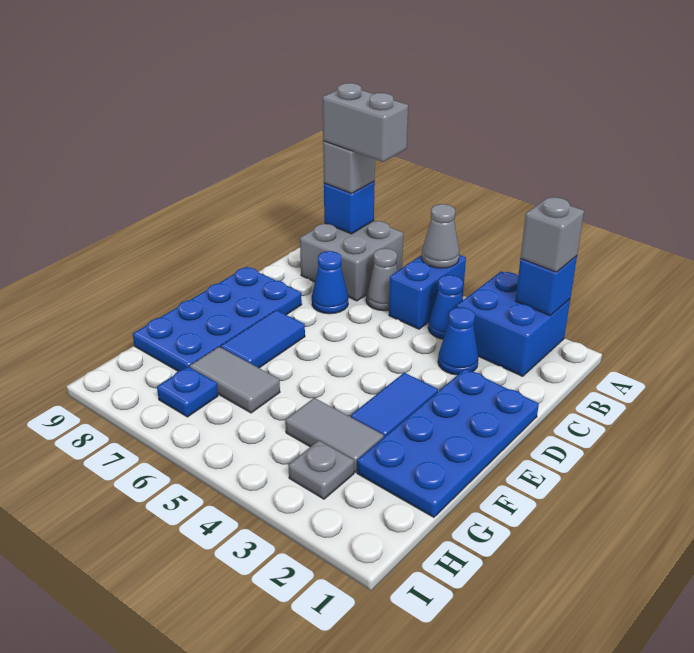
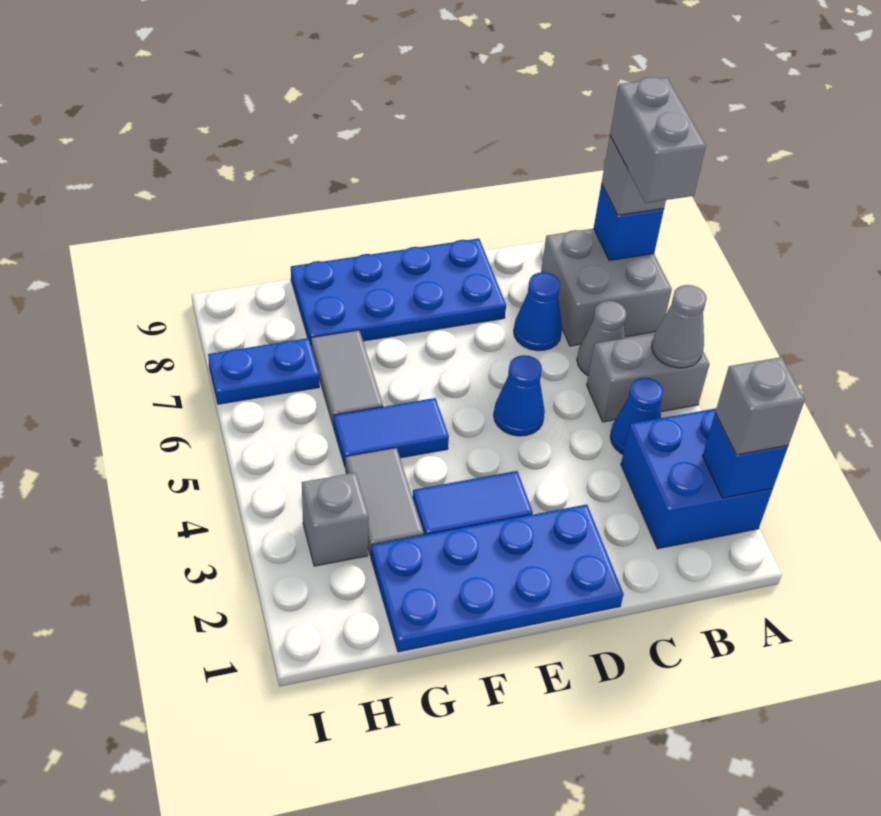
blue brick A5:B5 level 1 -> grey brick A5:B5 level 1
blue cone C3 level 1 -> blue cone D5 level 1
blue tile E7:F7 level 1 -> blue tile F5:G5 level 1
grey plate H3 level 1 -> grey brick H3 level 1
blue plate H7 level 1 -> blue plate H7:I7 level 1

